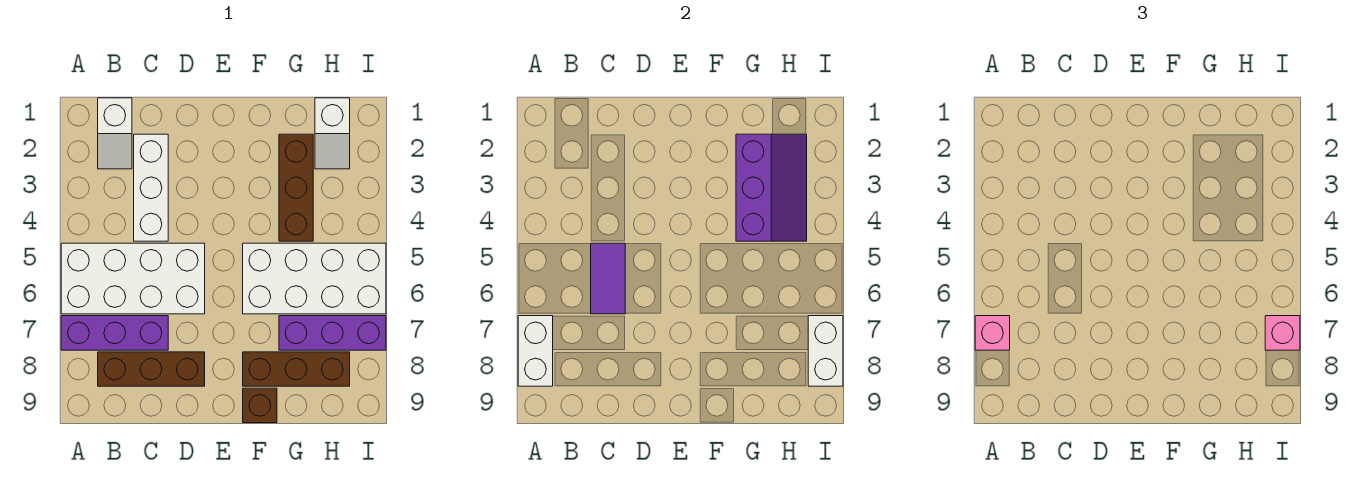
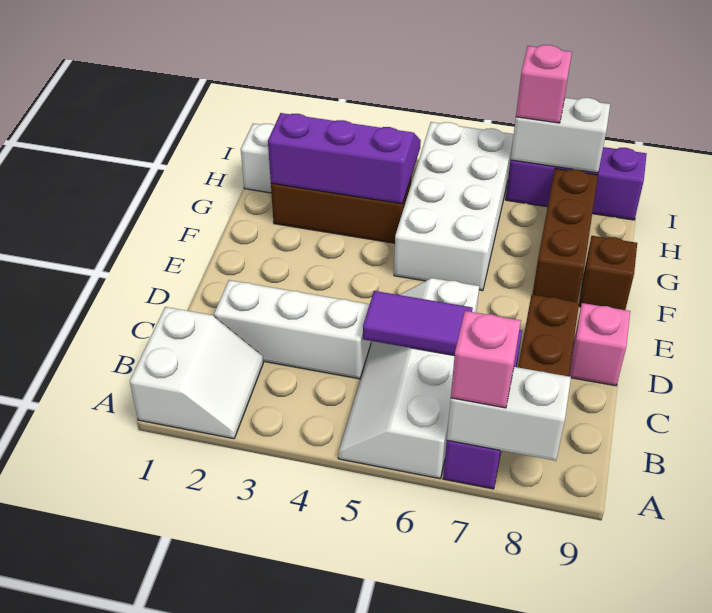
white brick A5:D6 level 1 -> white slope A5:D6 level 1 top 6
white slope B1:B2 level 1 top 1 -> white slope A1:B2 level 1 top 1
none -> pink brick D9 level 1
purple brick G7:I7 level 1 -> purple brick I7:I9 level 1

